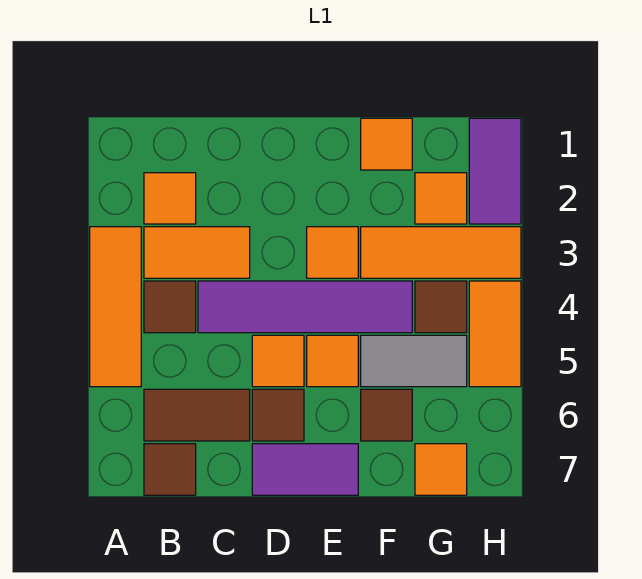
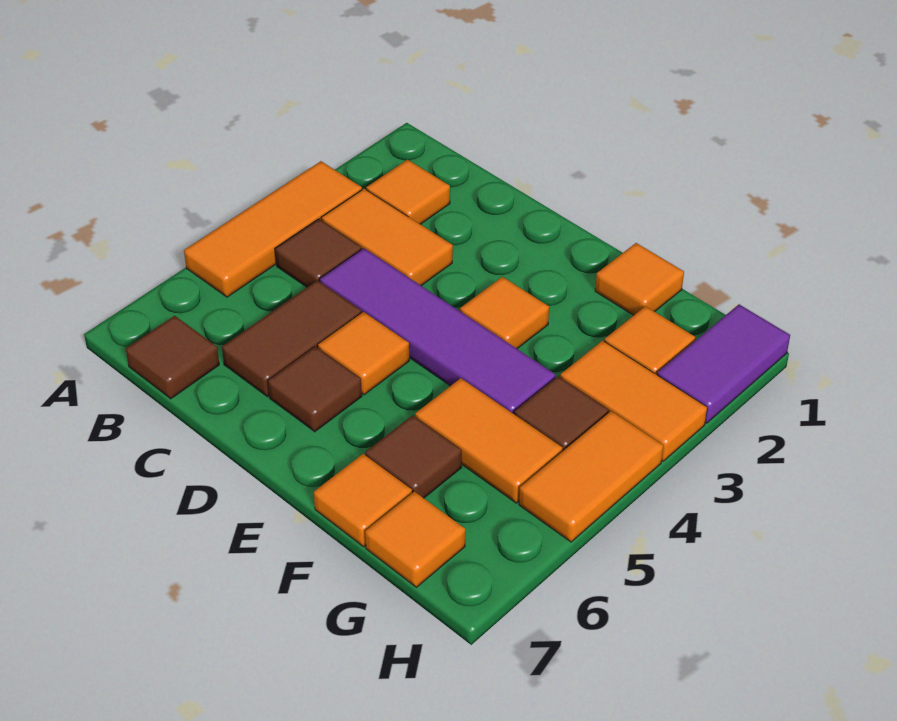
brown tile B6:C6 level 1 -> brown tile C5:C6 level 1
purple tile D7:E7 level 1 -> none
orange tile E5 level 1 -> orange tile F7 level 1
orange tile F3:H3 level 1 -> orange tile G3:H3 level 1
grey tile F5:G5 level 1 -> orange tile F5:G5 level 1

